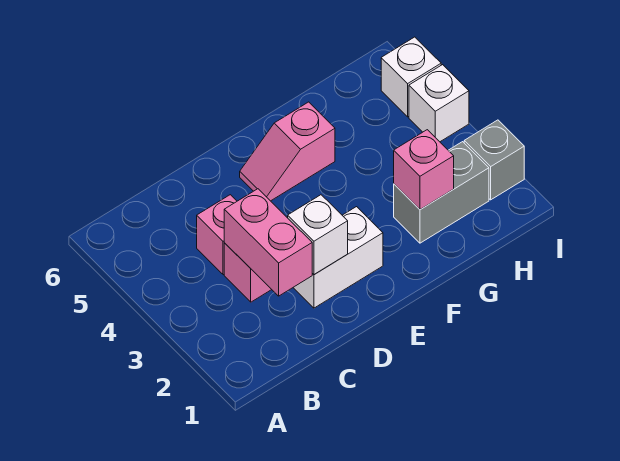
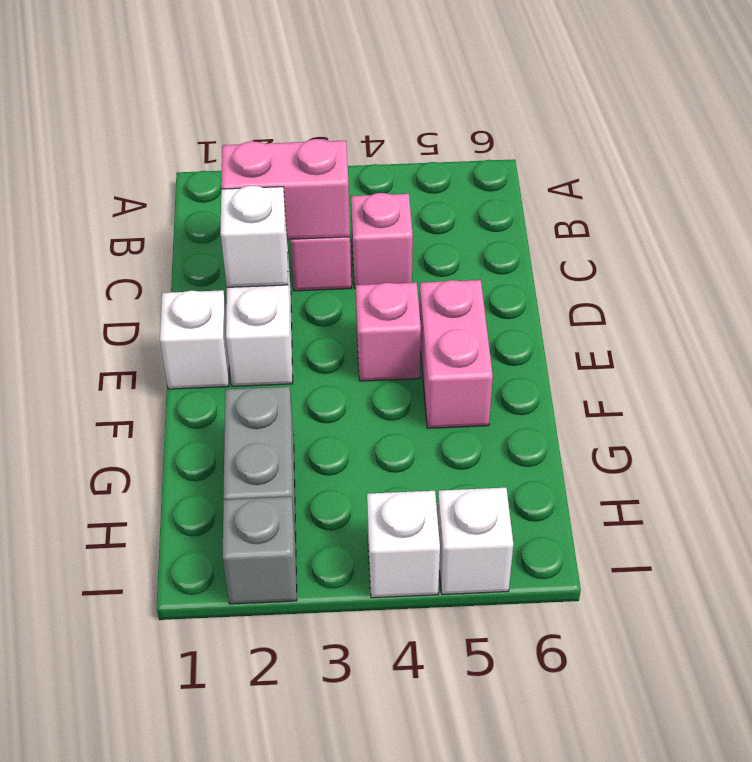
none -> white brick E1 level 1
pink slope E5:F5 level 1 top F -> pink brick E5:F5 level 1
pink brick G2 level 2 -> pink brick E4 level 1

